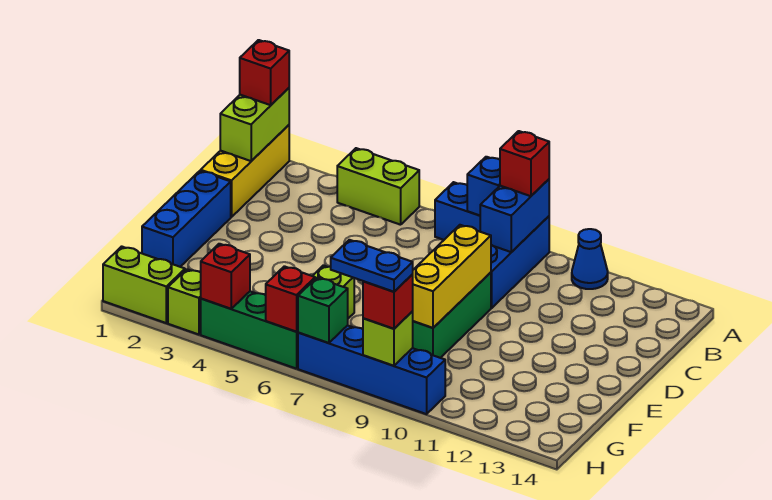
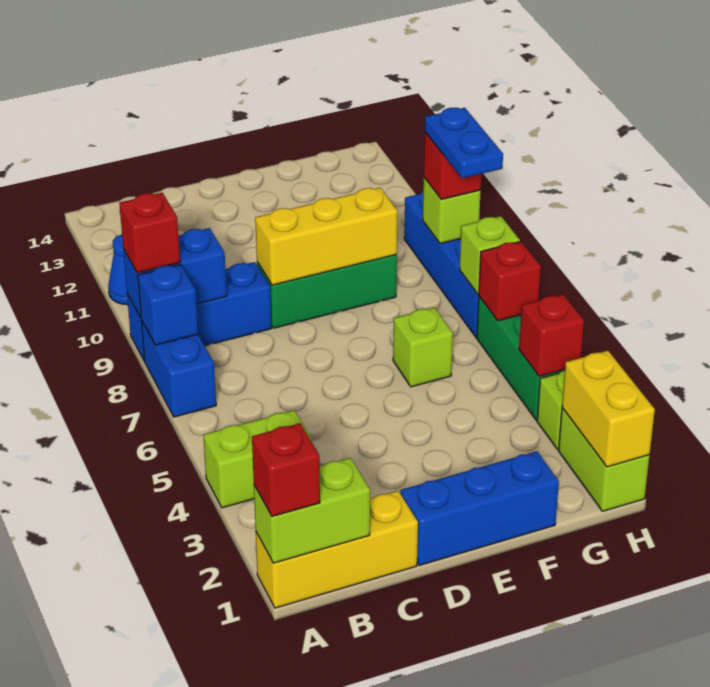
lime brick A4:A5 level 1 -> lime brick A4:B4 level 1
none -> yellow brick H1:H2 level 2
green brick H7 level 2 -> lime brick H7 level 2

